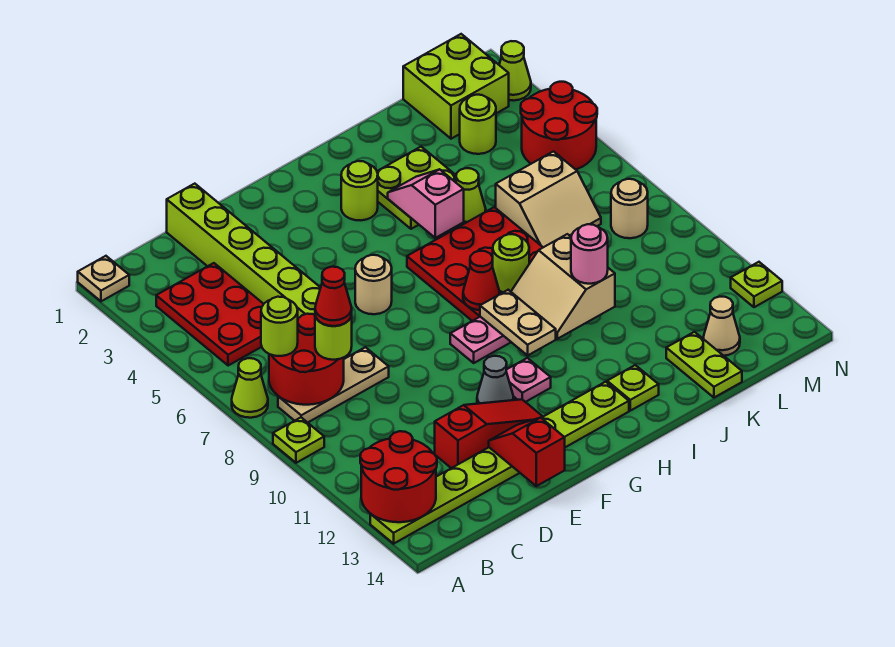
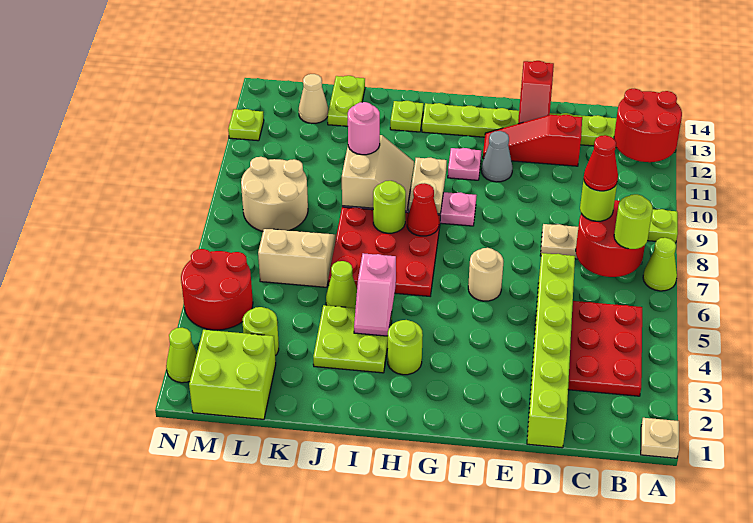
tan round brick M8 level 1 -> tan round brick L8:M9 level 1

